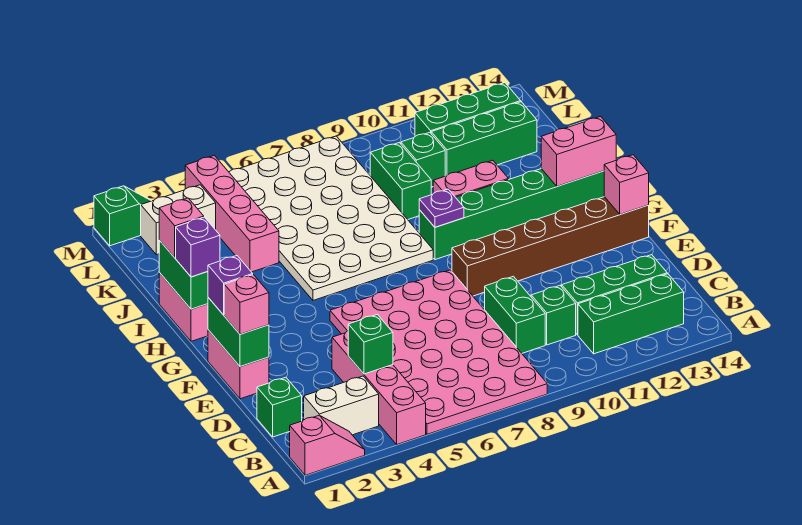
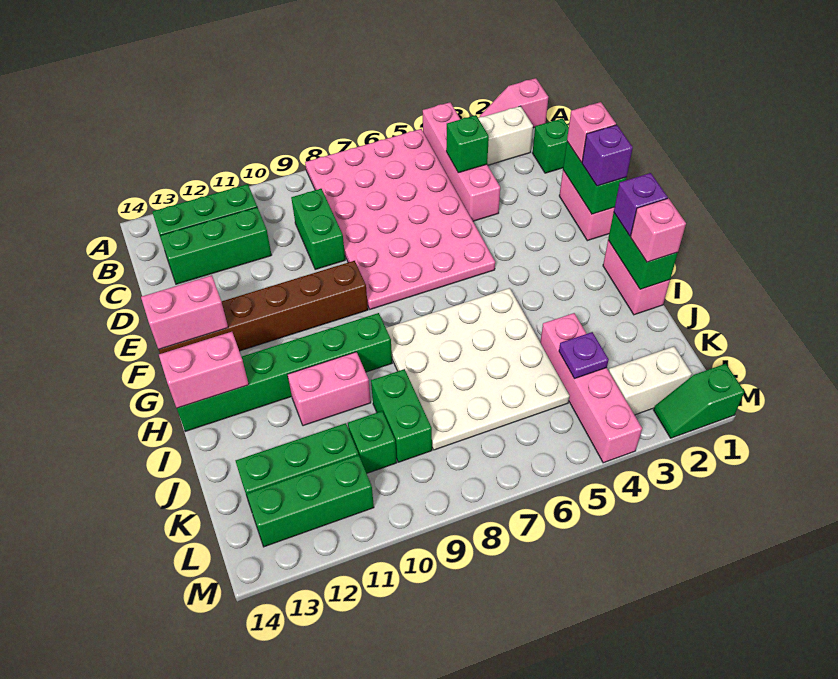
green brick C10 level 1 -> none
pink brick F14 level 2 -> pink brick F13:F14 level 2
white plate H5:M8 level 1 -> white plate H5:K8 level 1
purple plate H9 level 2 -> purple plate K4 level 2

